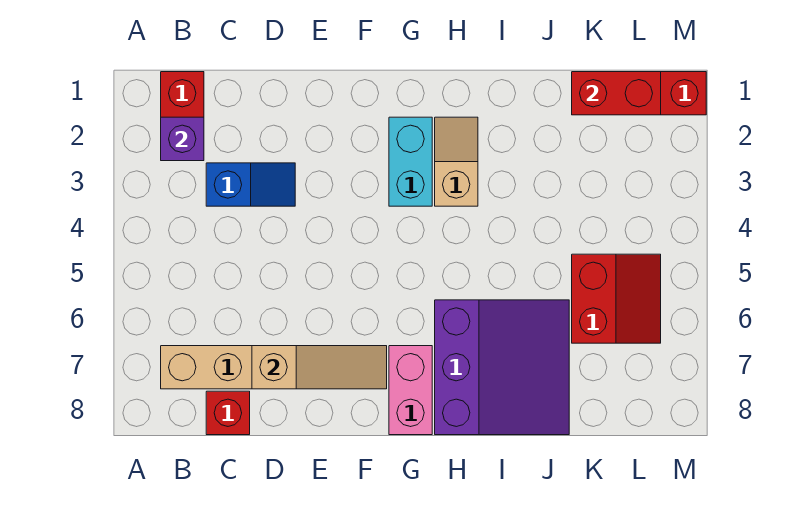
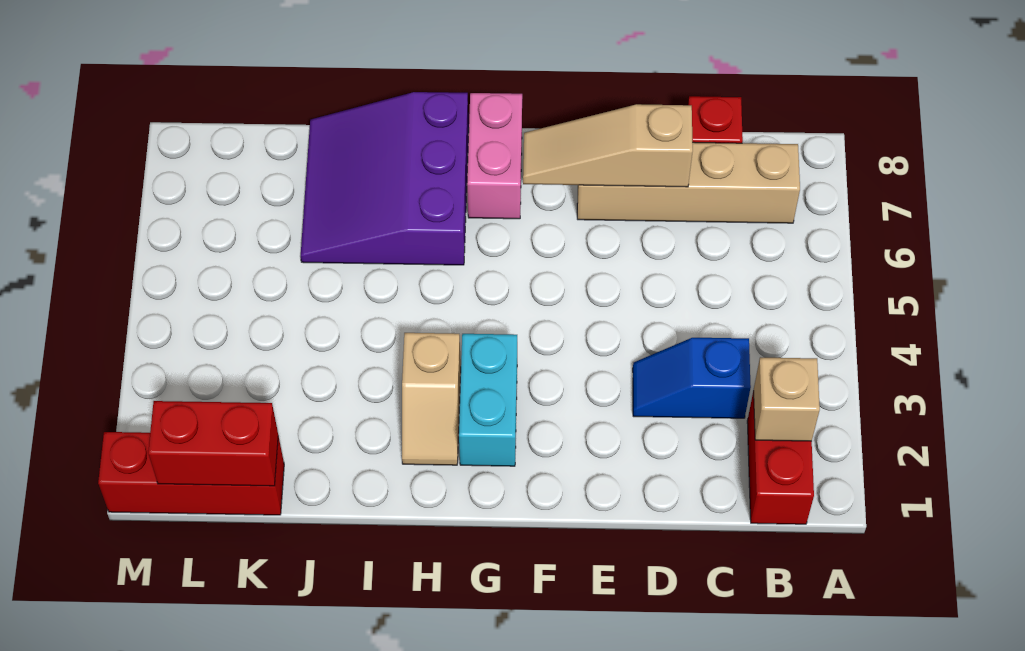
purple brick B2 level 2 -> tan brick B2 level 2
red slope K5:L6 level 1 top K -> none

